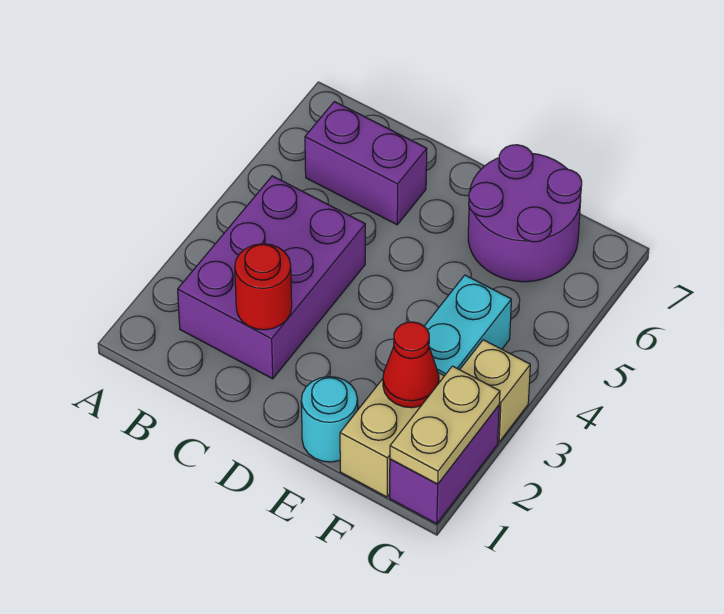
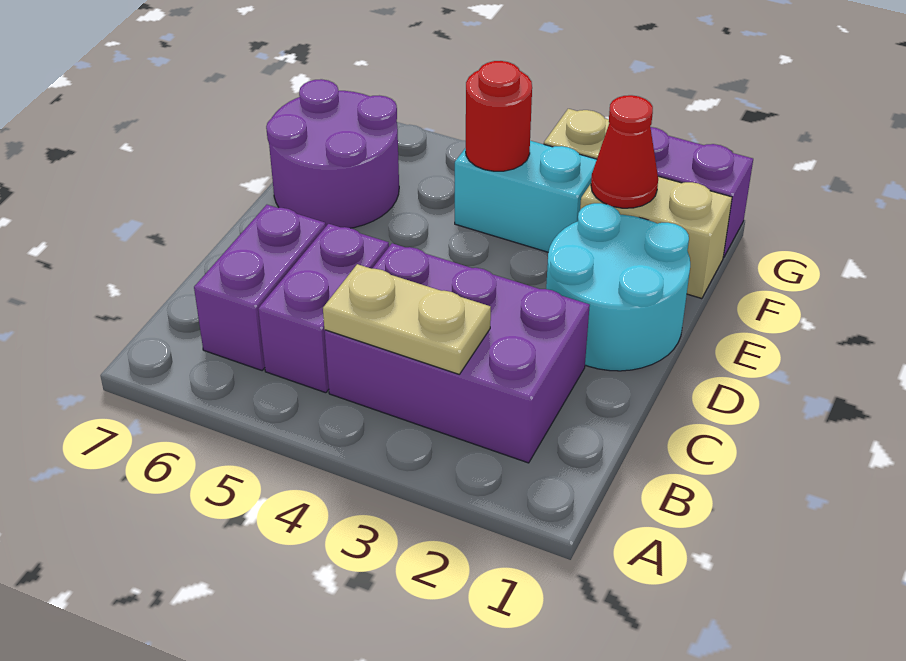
none -> purple brick B5:C5 level 1
red round brick C2 level 2 -> red round brick F4 level 2
cyan round brick E1 level 1 -> cyan round brick D1:E2 level 1
tan plate G1:G2 level 2 -> tan plate B3:B4 level 2

